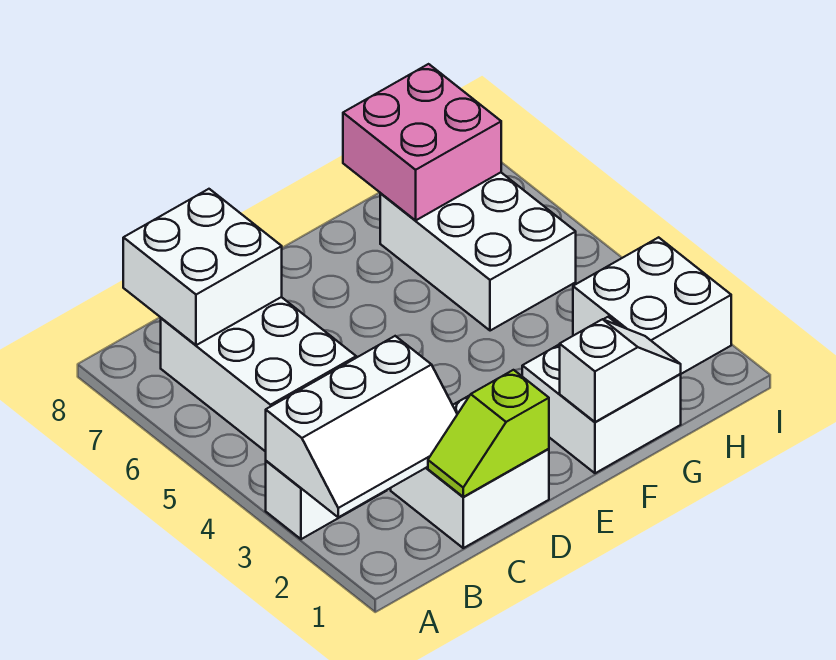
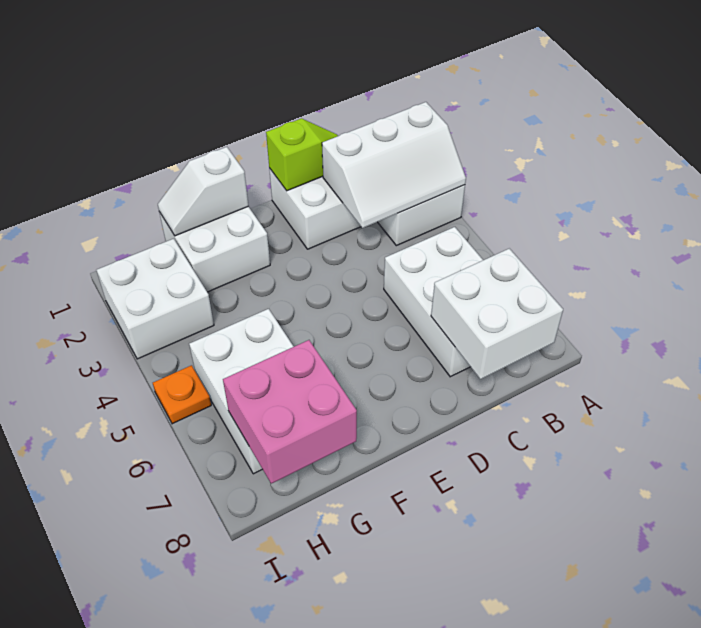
white slope A2:C3 level 2 top 3 -> white slope A2:C3 level 2 top 2
none -> orange plate I5 level 1

